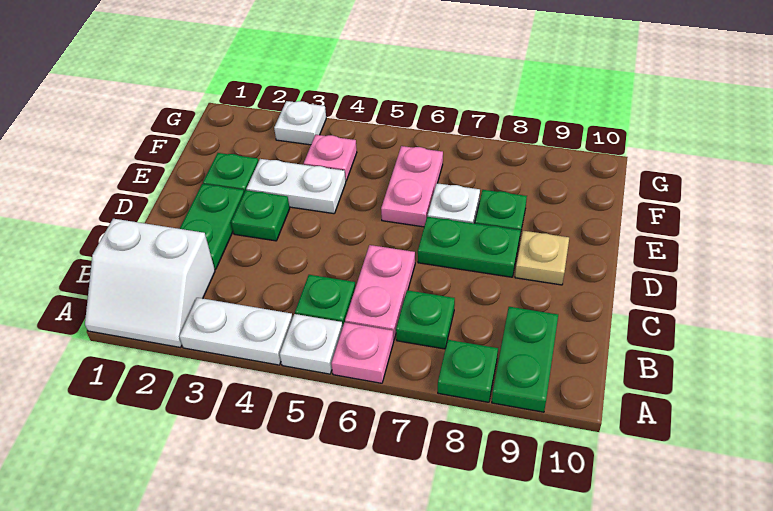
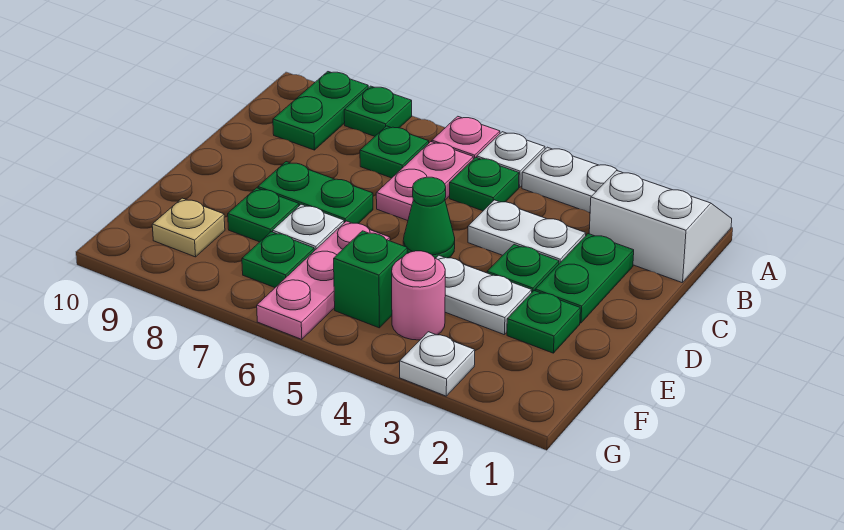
none -> white plate C3:C4 level 1
none -> green cone D5 level 1
tan plate D9 level 1 -> tan plate F9 level 1
pink plate E6:F6 level 1 -> pink plate E6:G6 level 1
pink plate F4 level 1 -> pink round brick F4 level 1
none -> green brick F5 level 1
none -> green plate F7 level 1

